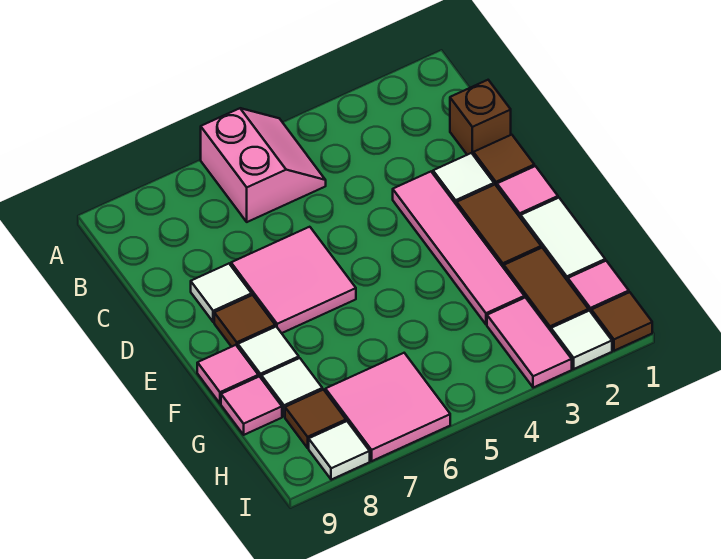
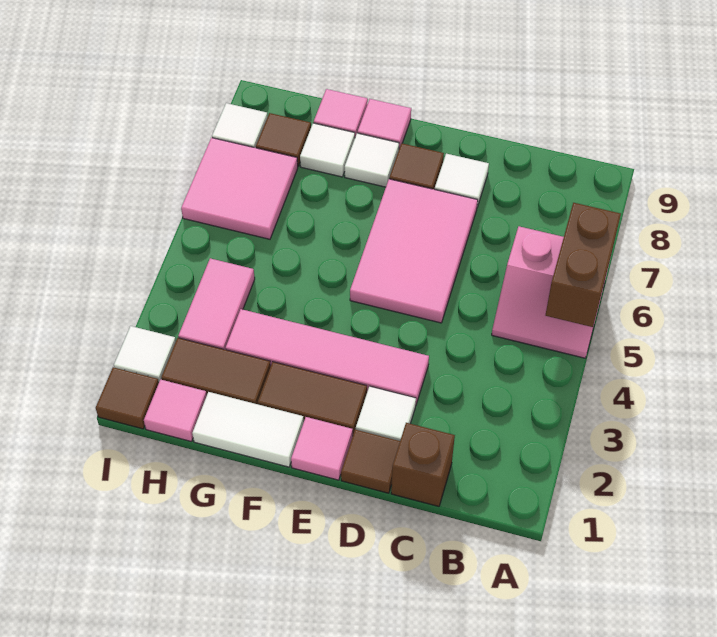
none -> brown brick A5:A6 level 2
pink tile D6:E7 level 1 -> pink tile D5:E7 level 1
pink tile H3:I3 level 1 -> pink tile H3:H4 level 1

